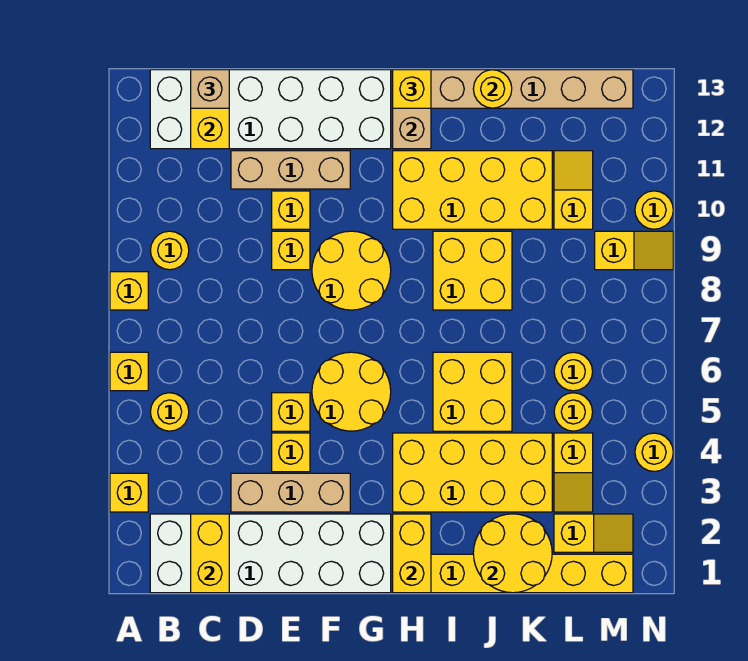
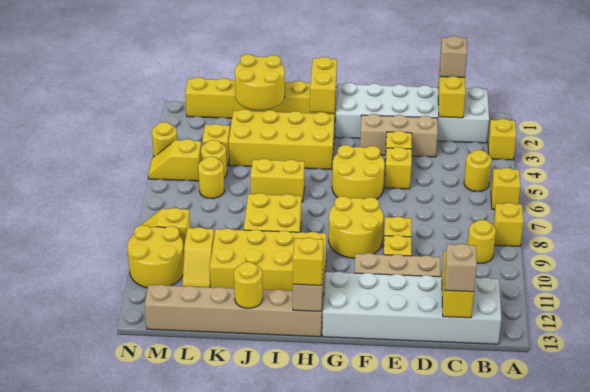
none -> tan brick C1 level 3
yellow brick I5:J6 level 1 -> yellow brick I6:J6 level 1
yellow slope L2:M2 level 1 top L -> yellow slope M5:N5 level 1 top M
yellow round brick N10 level 1 -> yellow round brick M10:N11 level 1

